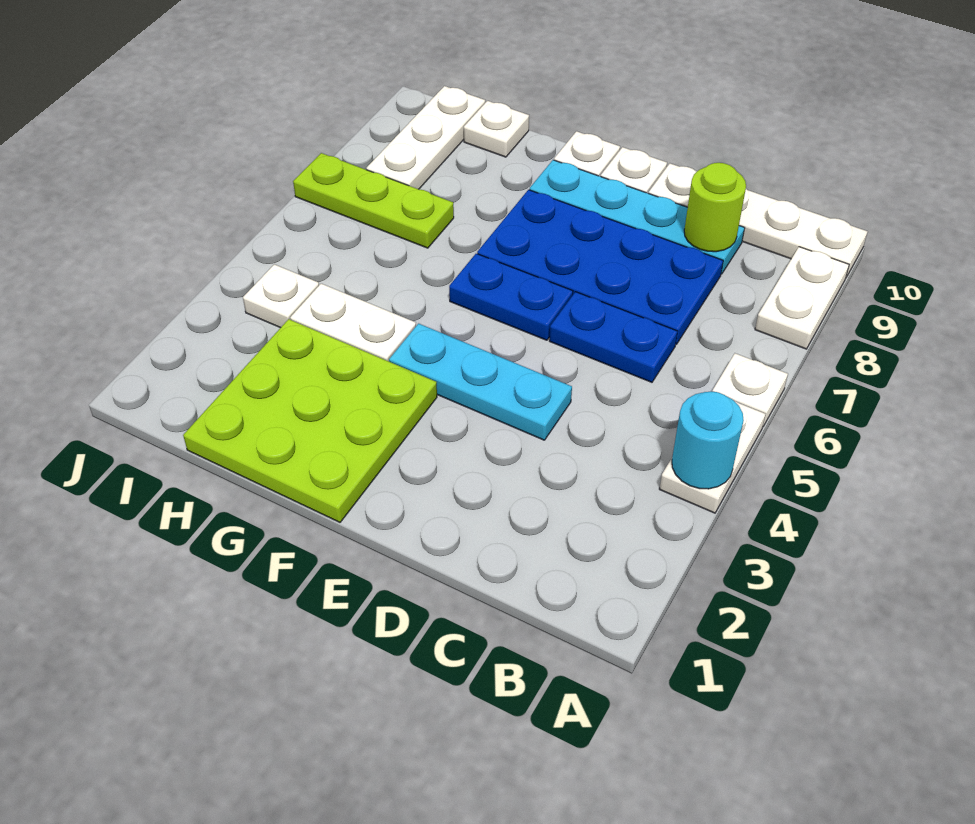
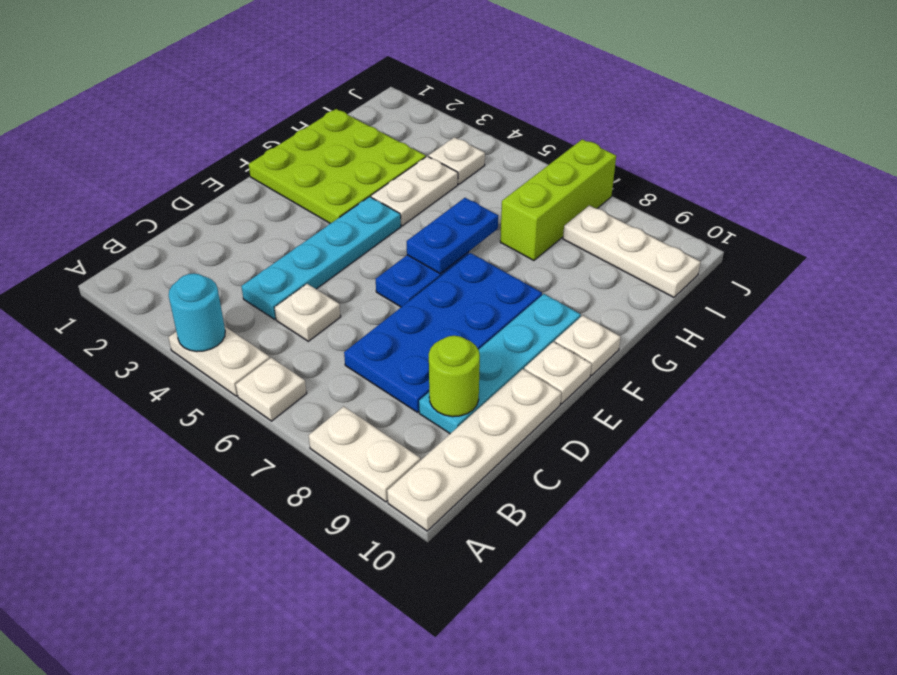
blue plate C6:D6 level 1 -> blue plate F6:G6 level 2
cyan plate D4:F4 level 1 -> cyan plate C4:F4 level 1
lime plate H7:J7 level 1 -> lime brick H7:J7 level 1
white plate H10 level 1 -> white plate C5 level 1

